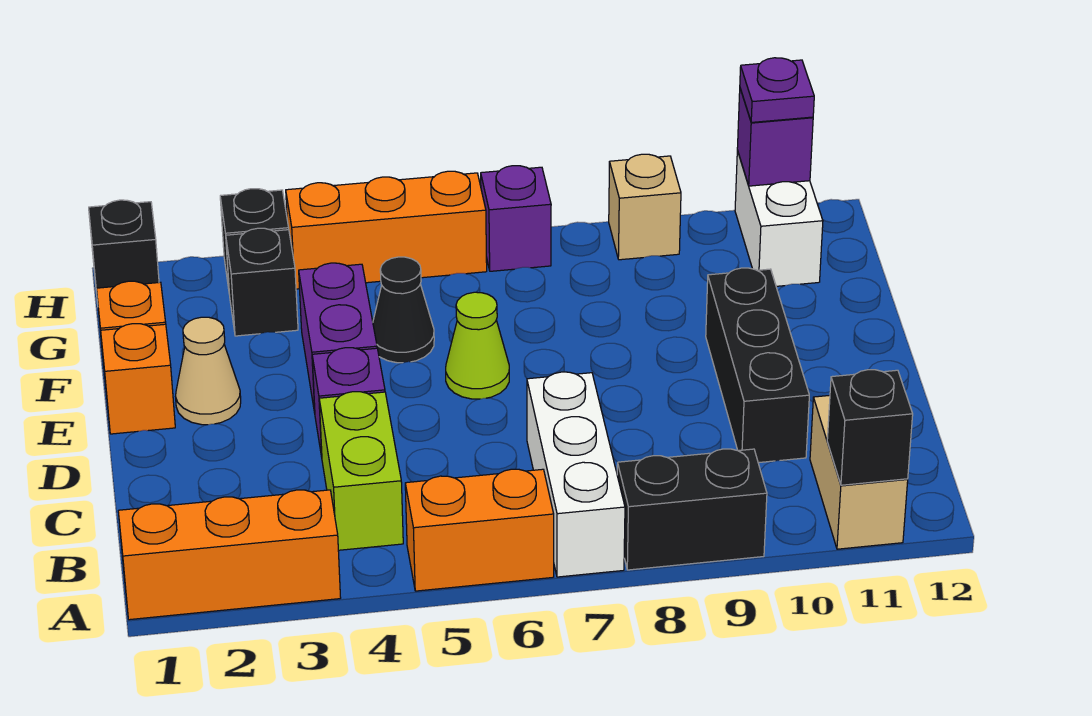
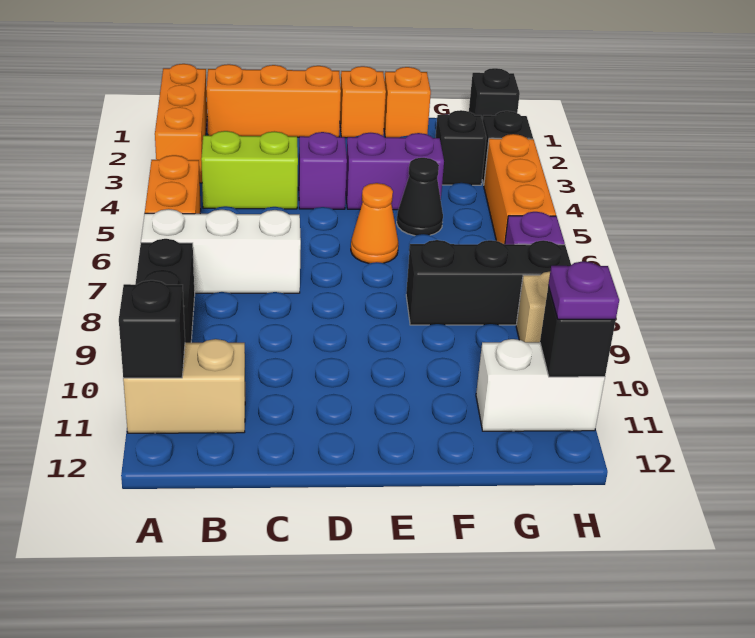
none -> orange brick B1:D1 level 1
black brick C10:E10 level 1 -> black brick F8:H8 level 1
tan cone E2 level 1 -> none
lime cone E6 level 1 -> orange cone E6 level 1
purple brick H11 level 2 -> black brick H11 level 2

